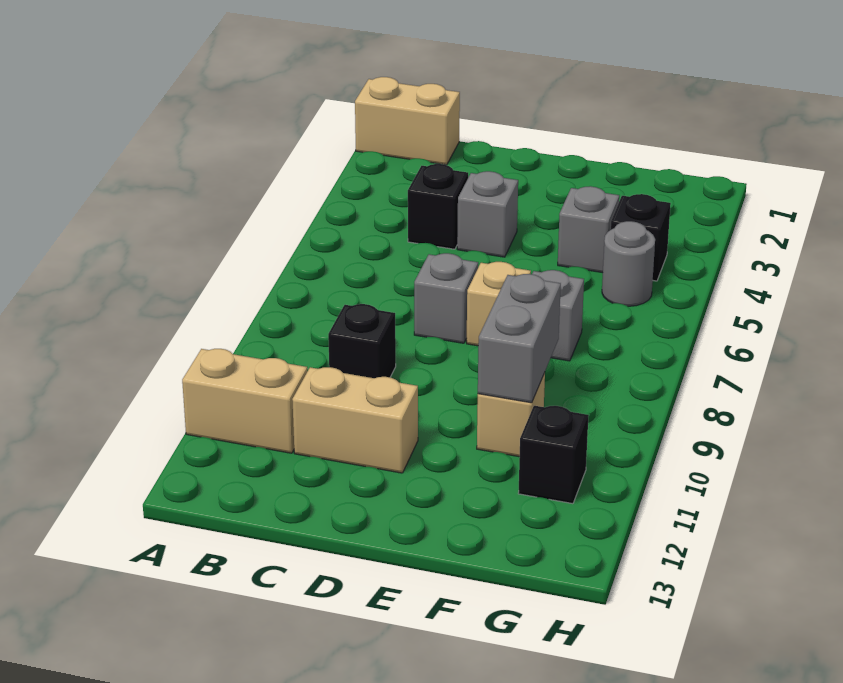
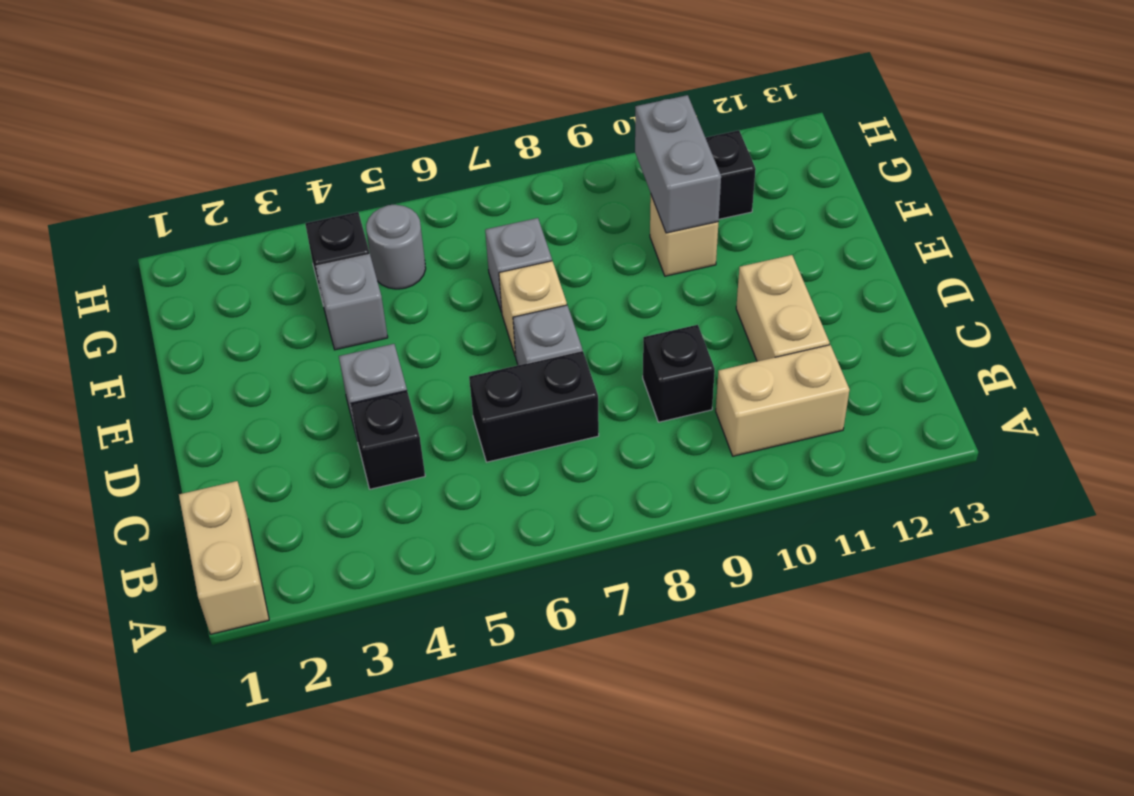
tan brick A11:B11 level 1 -> tan brick B10:B11 level 1
none -> black brick C6:C7 level 1
grey brick F9:F10 level 2 -> grey brick F10:G10 level 2

